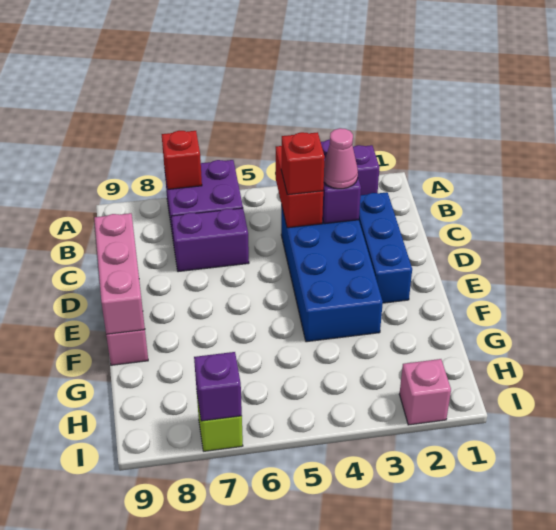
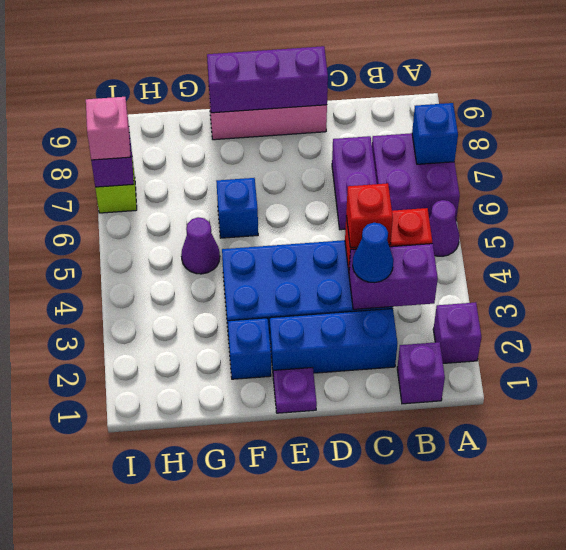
none -> purple cone A5 level 1
red brick A7 level 2 -> blue brick A7 level 2
none -> purple brick B1 level 1
pink cone C3 level 3 -> blue cone C3 level 3
pink brick D9:F9 level 2 -> purple brick D9:F9 level 2
none -> purple plate E1 level 1
none -> blue brick F2 level 1
none -> blue brick F6 level 1
none -> purple cone G5 level 1
pink brick I2 level 1 -> pink brick I7 level 3

